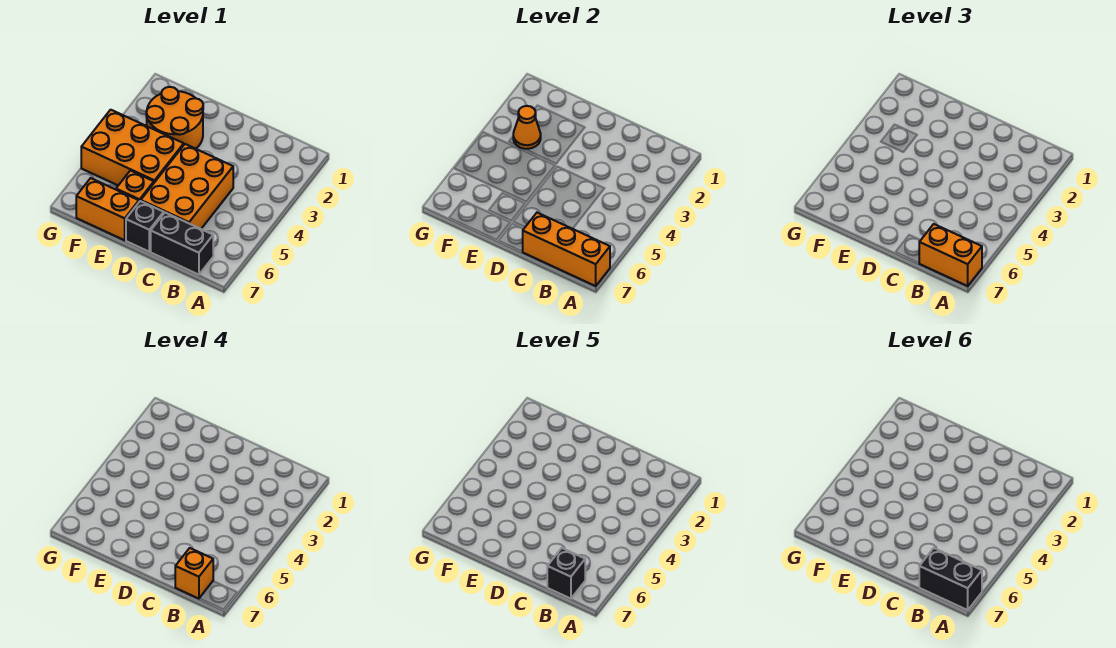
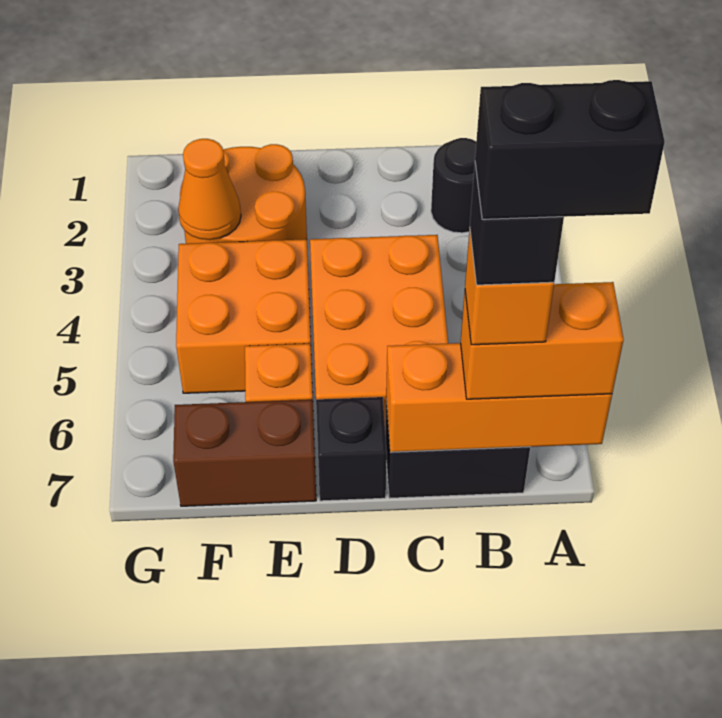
none -> black round brick B2 level 1
orange brick E4:G5 level 1 -> orange brick E4:F5 level 1
orange brick E7:F7 level 1 -> brown brick E7:F7 level 1

